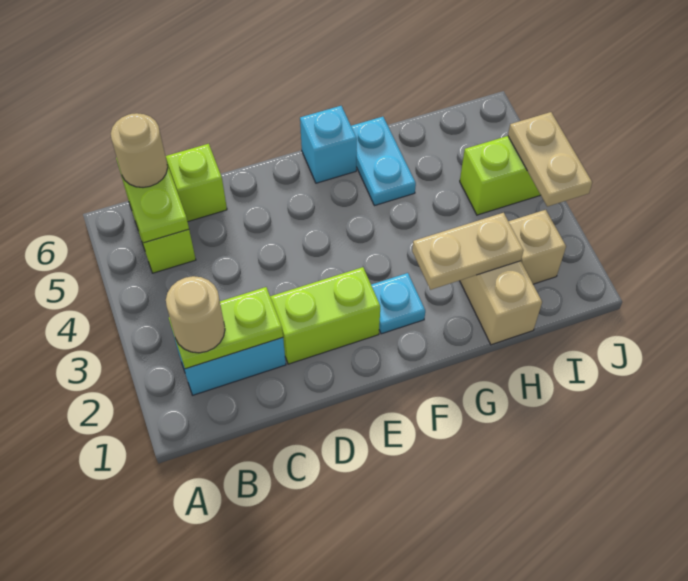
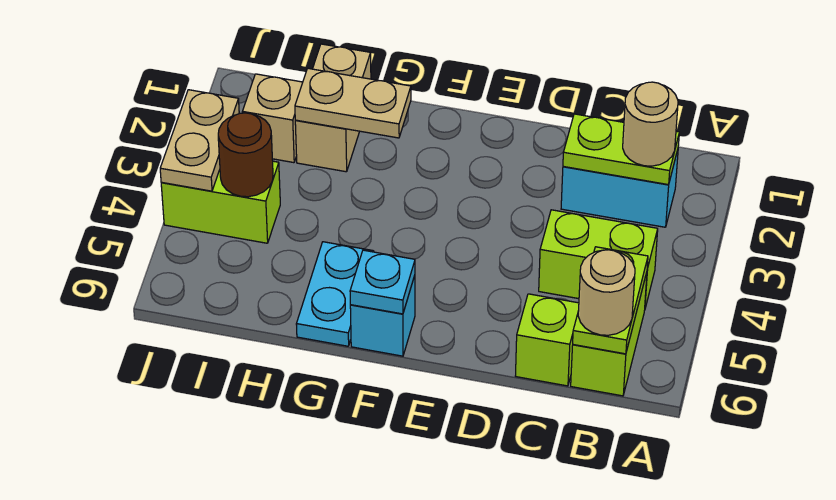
lime brick D2:E2 level 1 -> lime brick B4:C4 level 1
cyan plate F2 level 1 -> cyan plate F6 level 2
none -> brown round brick I4 level 2

